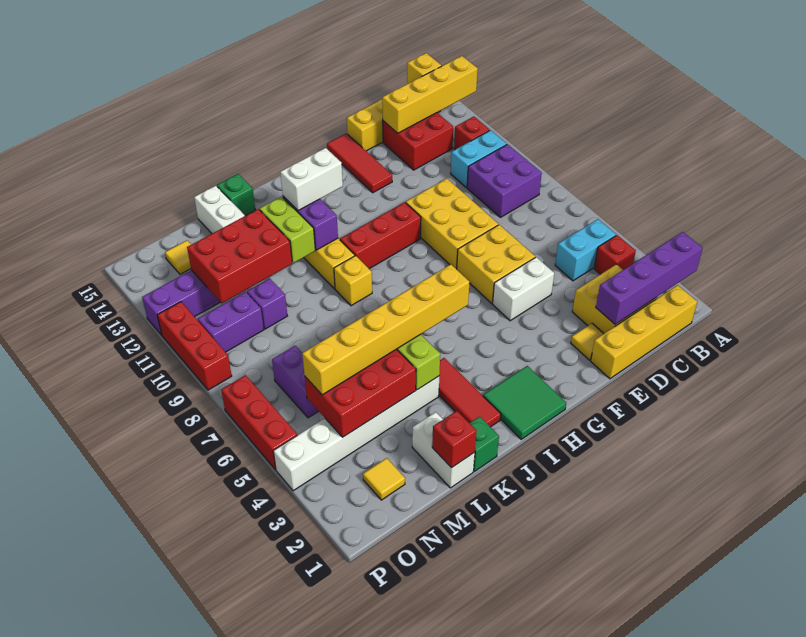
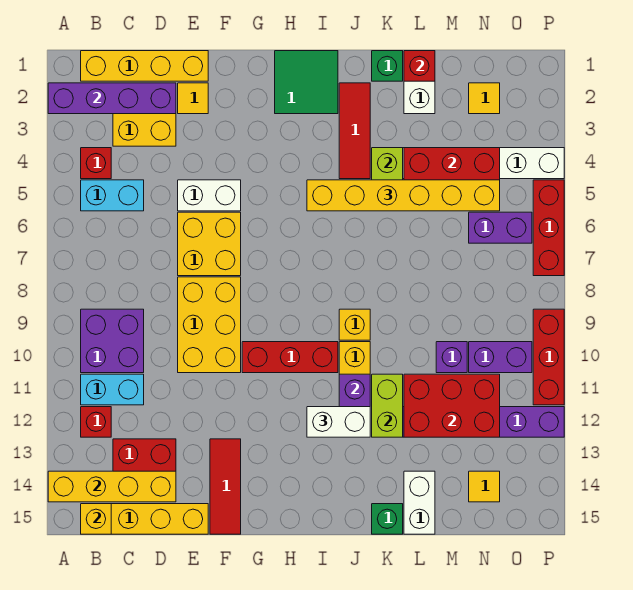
purple brick N6:N7 level 1 -> purple brick N6:O6 level 1

